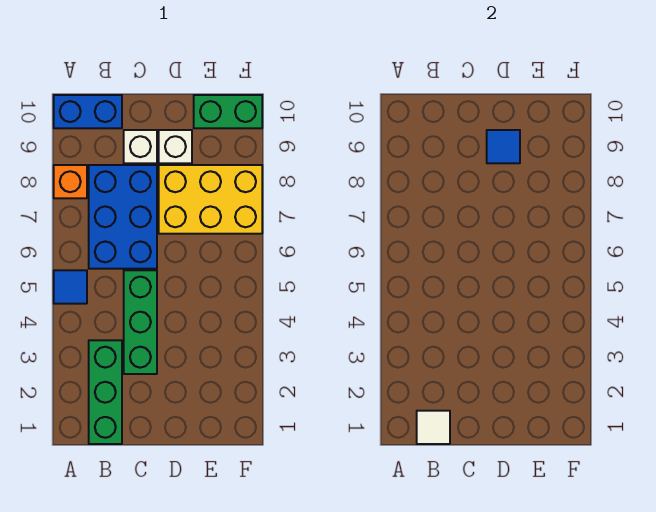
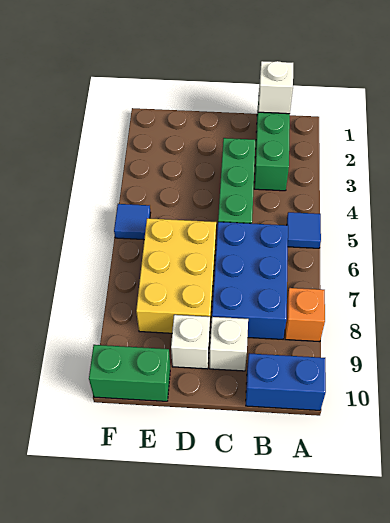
white tile B1 level 2 -> white brick B1 level 2
yellow brick D7:F8 level 1 -> yellow brick D6:E8 level 1
blue tile D9 level 2 -> blue tile F5 level 1

